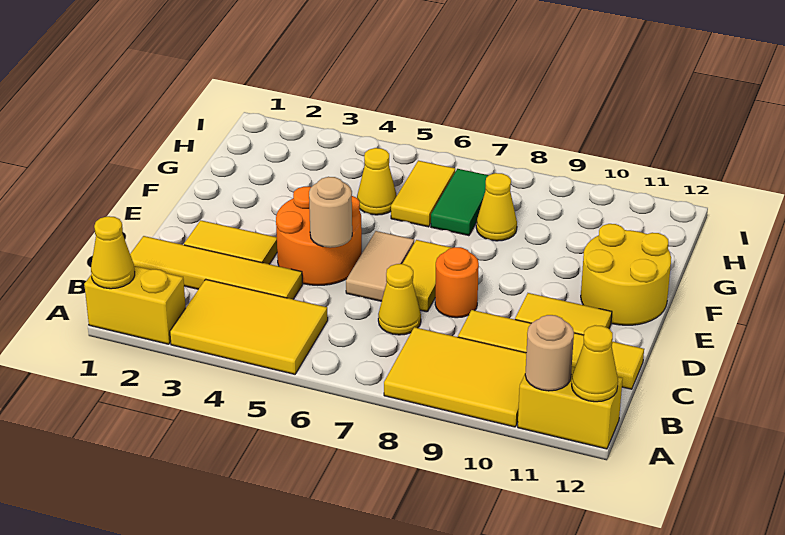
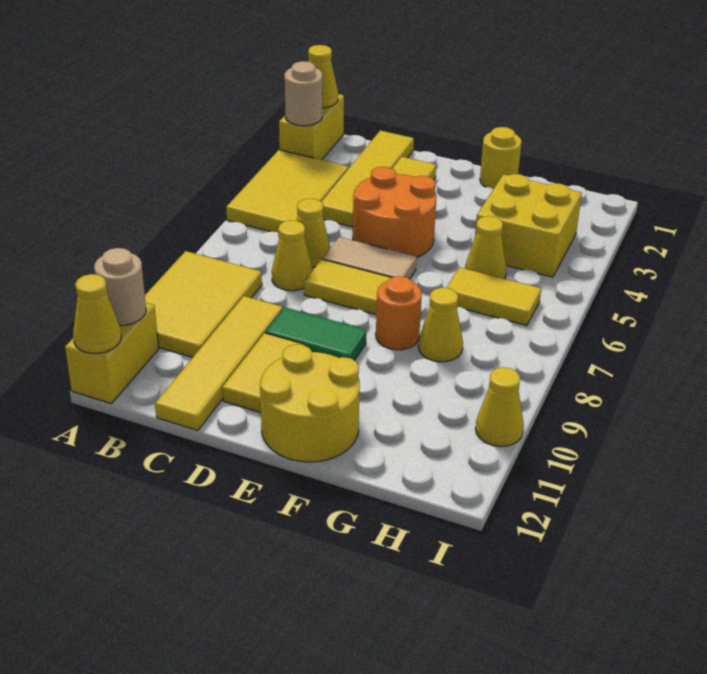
none -> yellow cone C6 level 1
tan round brick D5 level 2 -> tan round brick A2 level 2
orange round brick D8 level 1 -> orange round brick F8 level 1
none -> yellow round brick F1 level 1
none -> yellow brick G3:H4 level 1
green tile G7:H7 level 1 -> green tile D9:E9 level 1
none -> yellow cone I10 level 1

